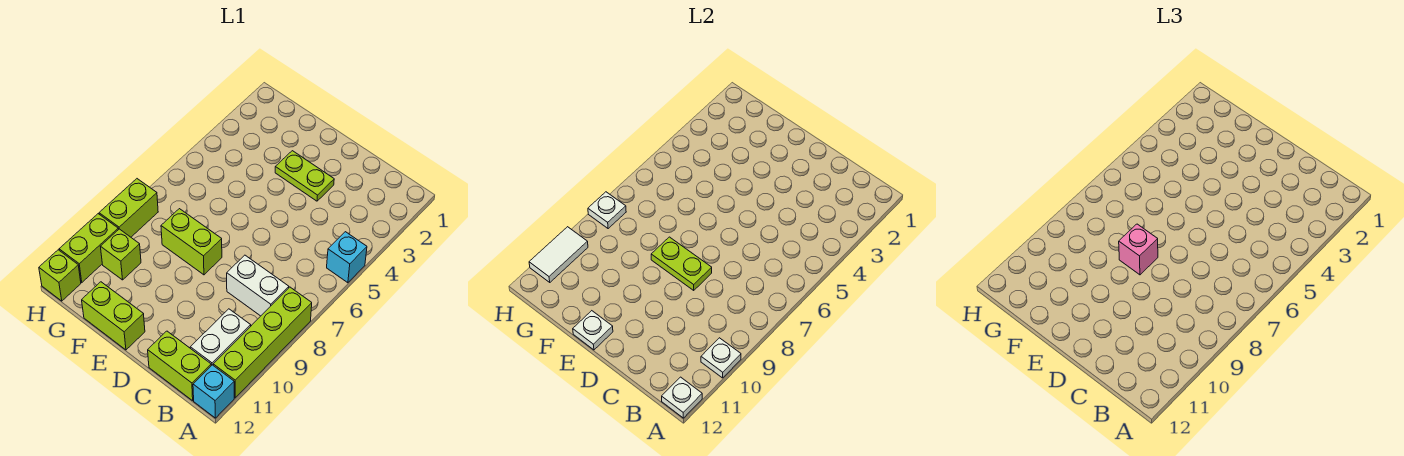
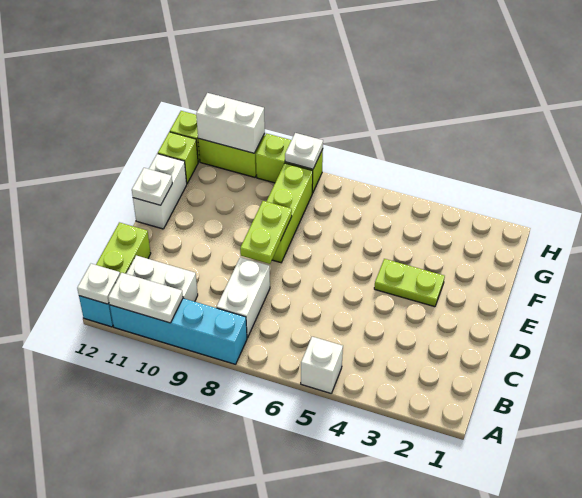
cyan brick A5 level 1 -> white brick A5 level 1
lime brick A8:A11 level 1 -> cyan brick A8:A11 level 1
white plate A10 level 2 -> white plate A10:A11 level 2
lime plate D3:E3 level 1 -> lime plate E3:E4 level 1
lime brick E8:F8 level 1 -> lime brick E8:G8 level 1
pink brick E8 level 3 -> none
lime brick E12:F12 level 1 -> white brick E12:F12 level 1
lime brick G10 level 1 -> lime brick G12 level 1
white tile H10:H11 level 2 -> white brick H10:H11 level 2

